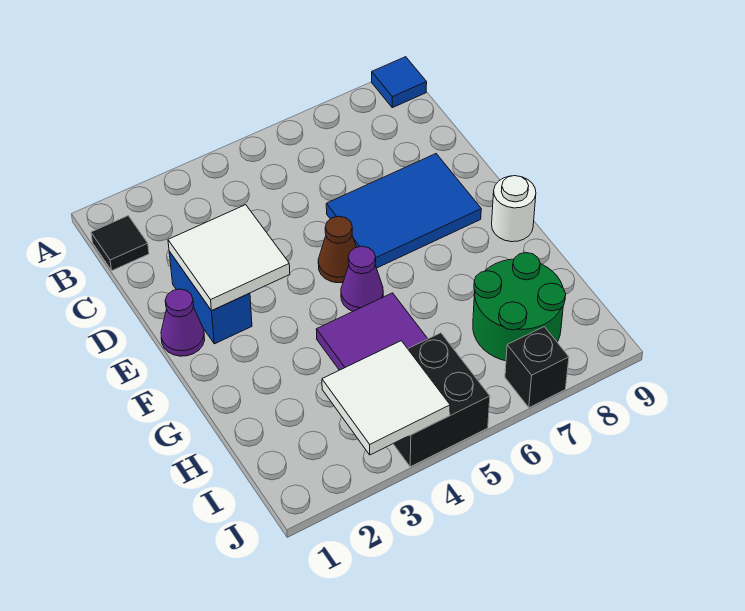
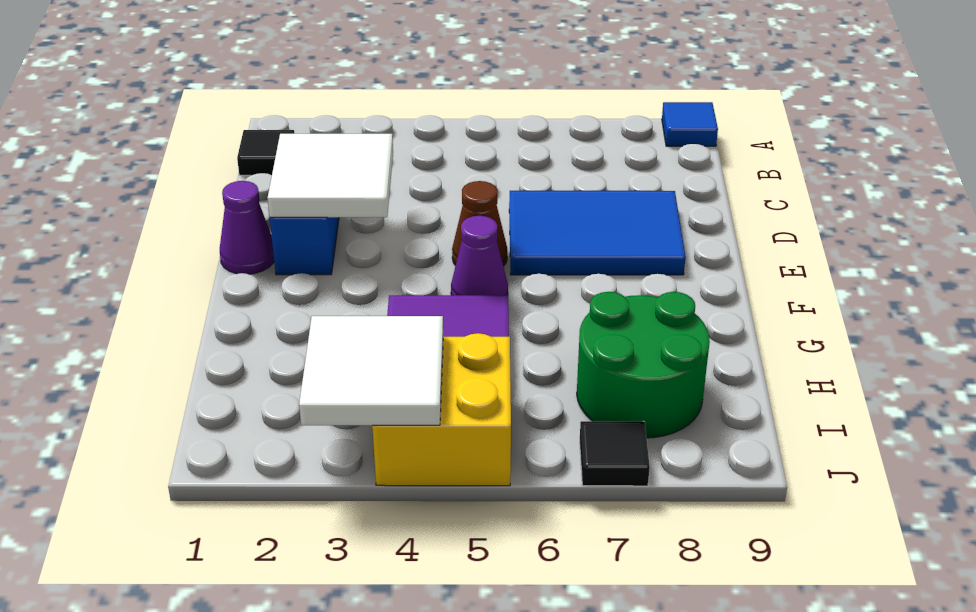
white round brick F9 level 1 -> none
black brick I4:J5 level 1 -> yellow brick I4:J5 level 1
black brick J7 level 1 -> black tile J7 level 1

